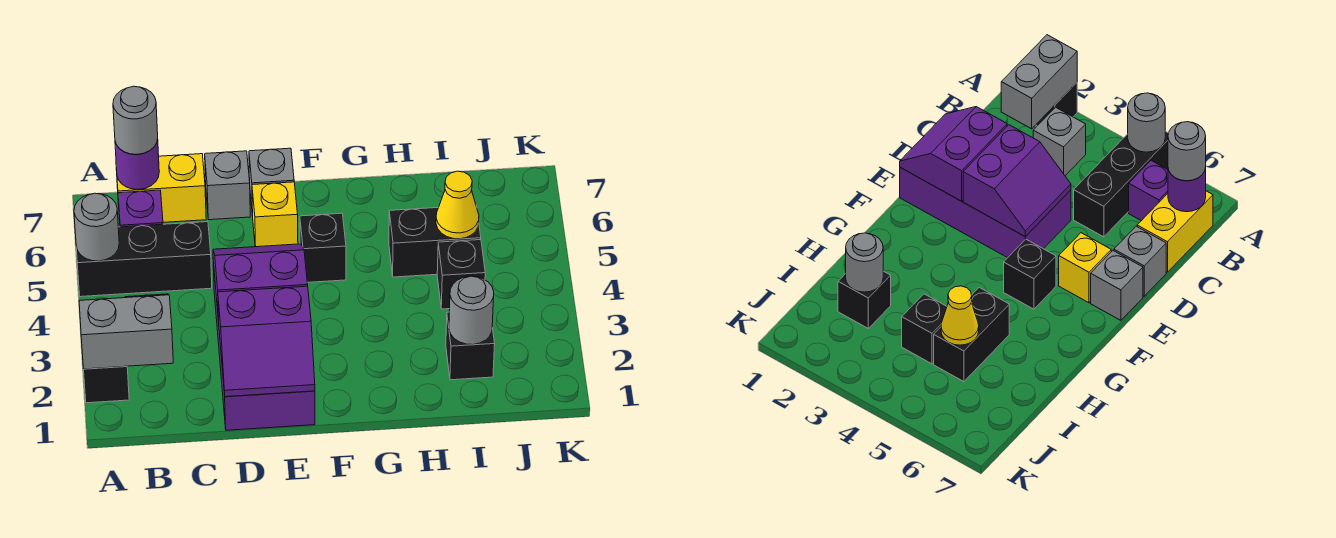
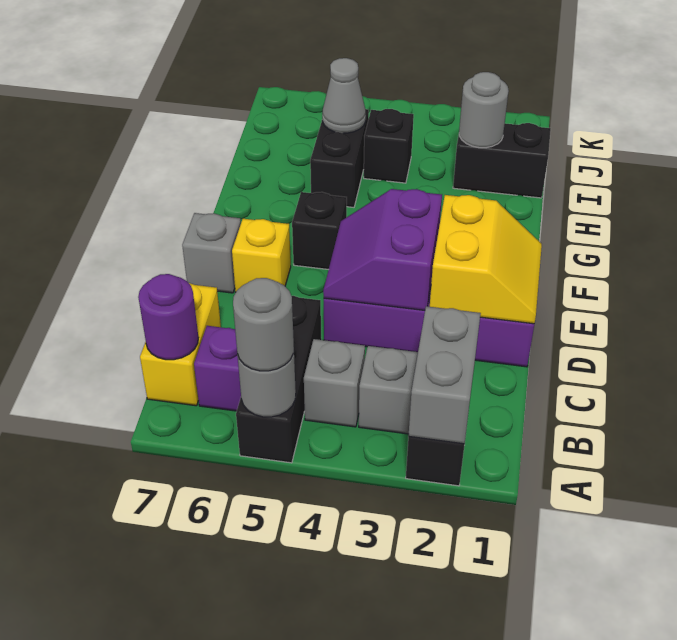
grey round brick B7 level 3 -> grey round brick A5 level 3
purple slope D1:E2 level 2 top 2 -> yellow slope D1:E2 level 2 top 2
grey brick D7 level 1 -> grey brick B4 level 1
black brick I2 level 1 -> black brick I1:I2 level 1
yellow cone I5 level 2 -> grey cone I5 level 2

